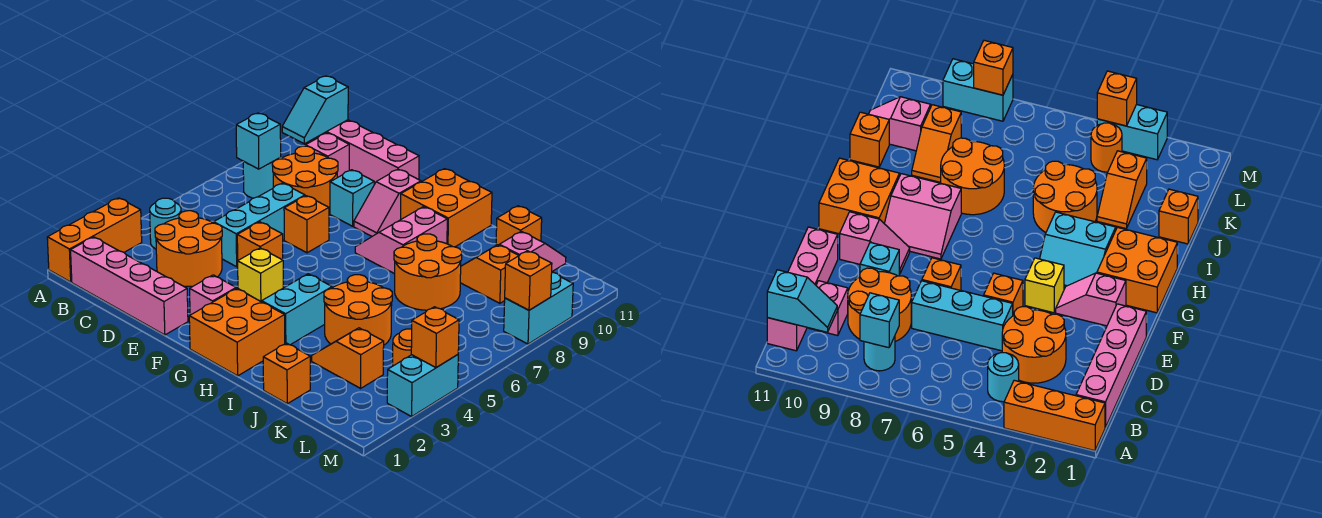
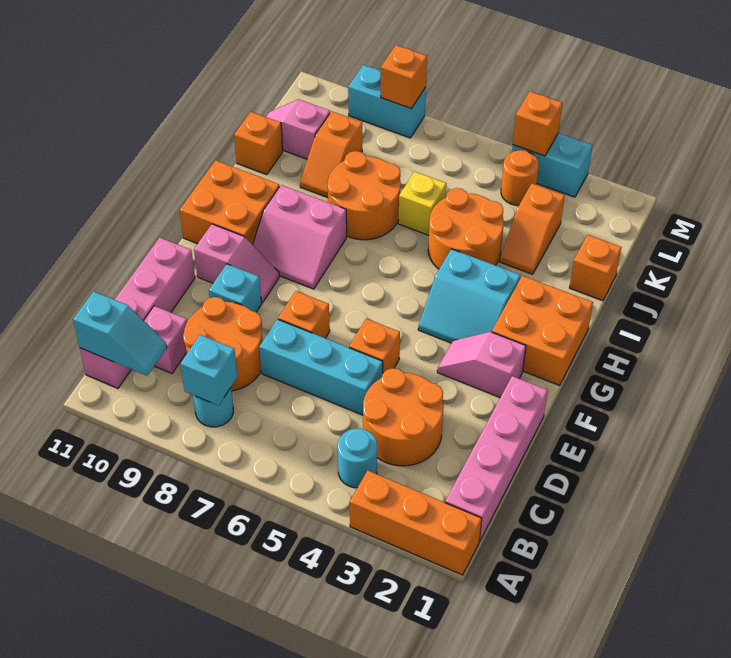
yellow brick F4 level 1 -> yellow brick J6 level 1

